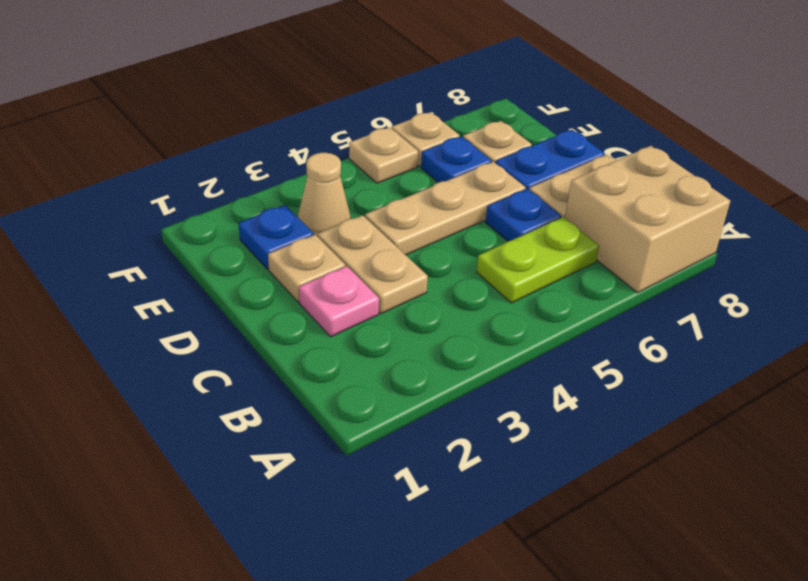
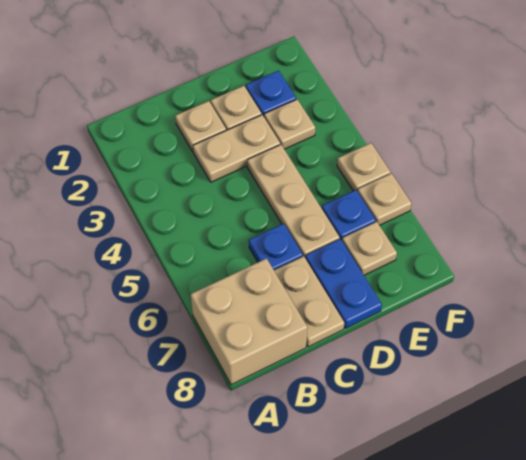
lime plate B5:B6 level 1 -> none
pink plate C2 level 1 -> tan plate C2 level 1
tan cone E3 level 1 -> tan plate E3 level 1

